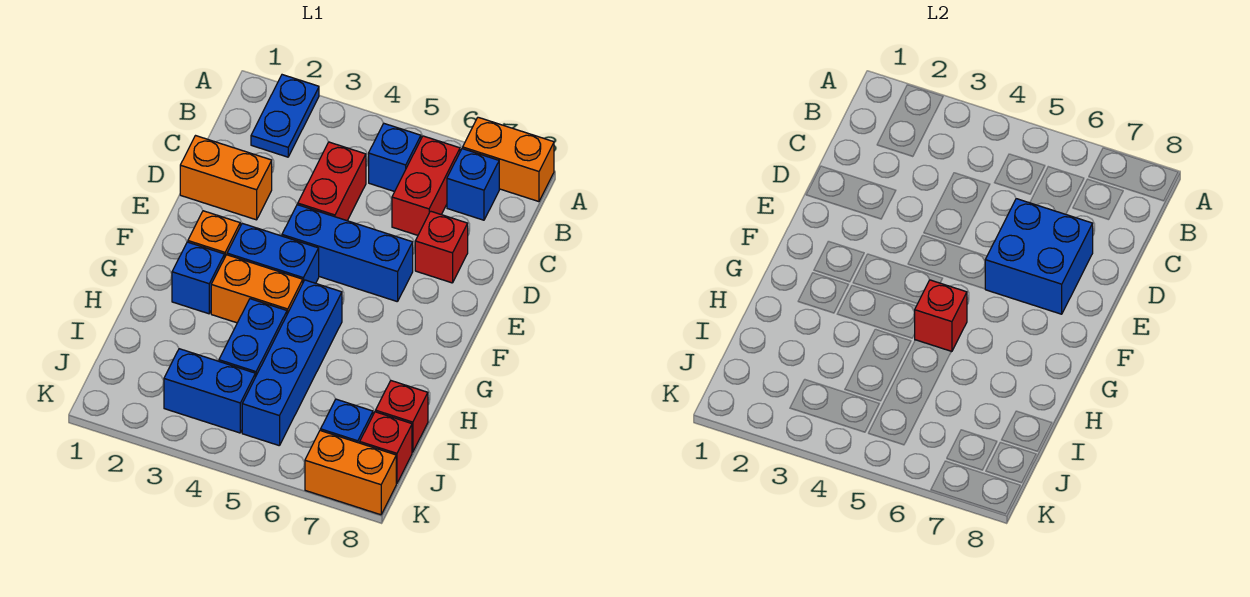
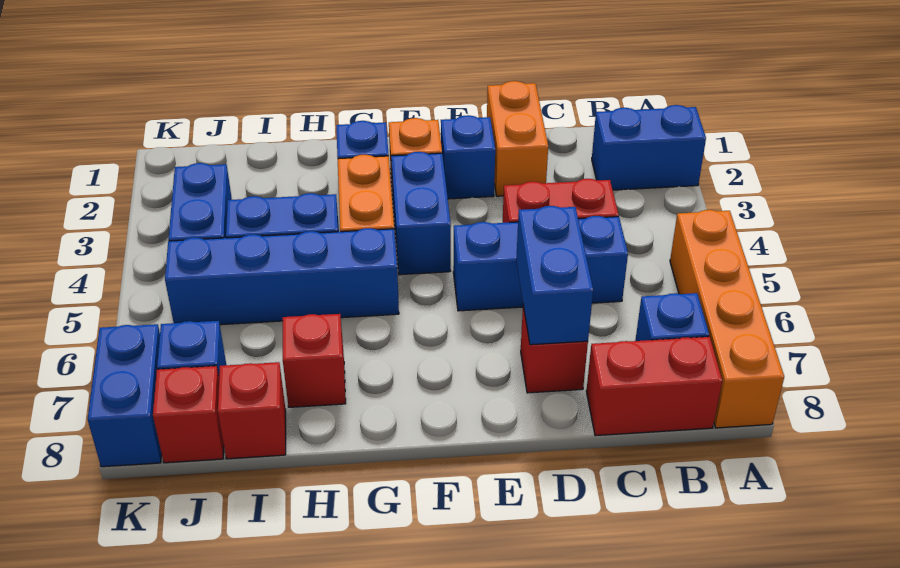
blue plate A2:B2 level 1 -> blue brick A2:B2 level 1
orange brick A7:A8 level 1 -> orange brick A5:A8 level 1
blue brick B5 level 1 -> blue brick E2 level 1
red brick B6:C6 level 1 -> red brick B8:C8 level 1
blue brick D6:E7 level 2 -> blue brick D6:D7 level 2
blue brick E4:E6 level 1 -> blue brick C5:E5 level 1
red brick G5 level 2 -> red brick H7 level 1
orange brick K7:K8 level 1 -> blue brick K7:K8 level 1

